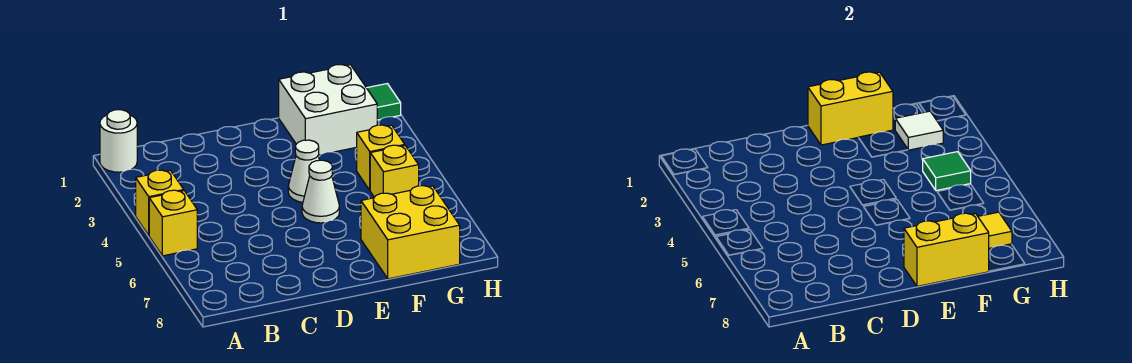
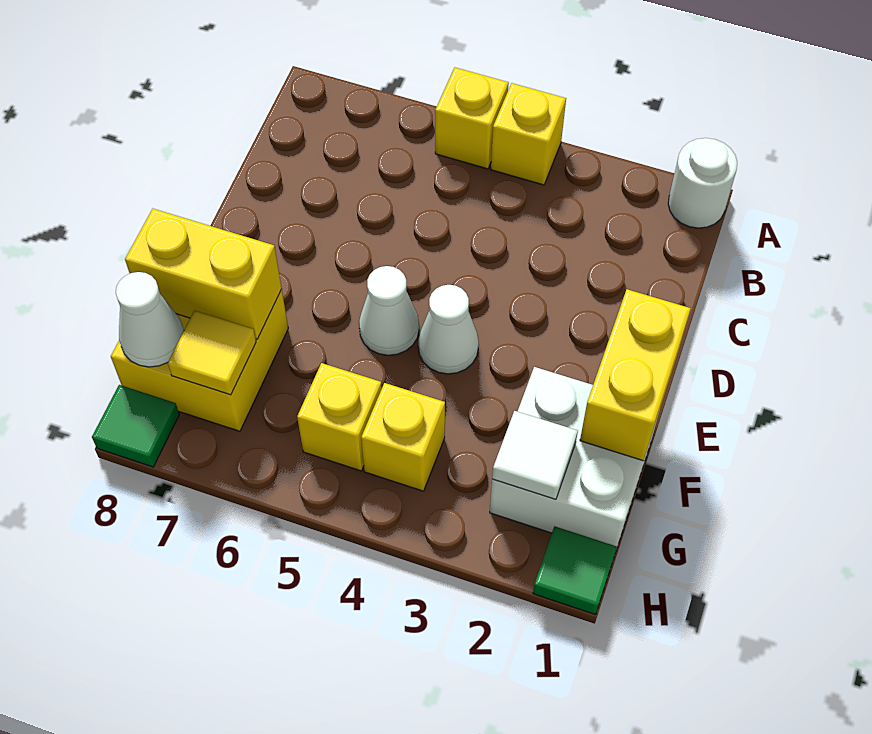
yellow brick E8:F8 level 2 -> yellow brick F7:F8 level 2
green tile G4 level 2 -> green tile H8 level 1
none -> white cone G8 level 2

